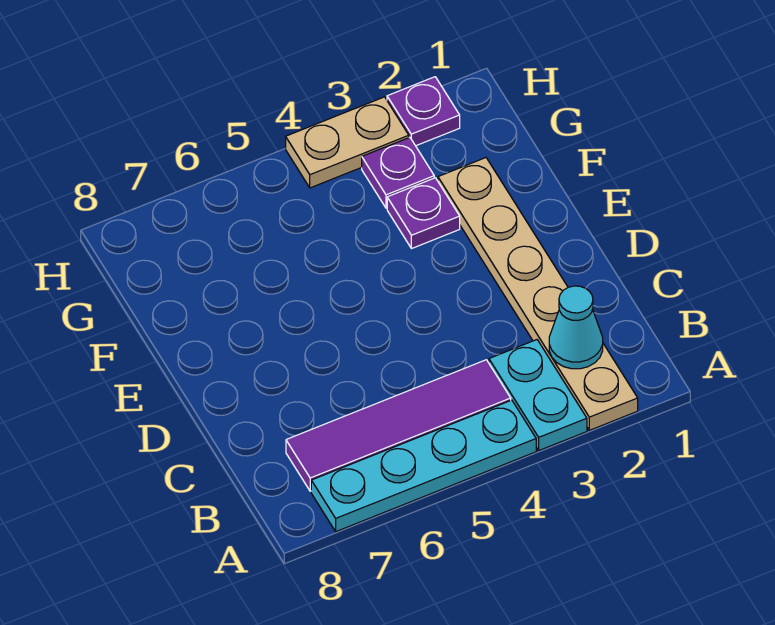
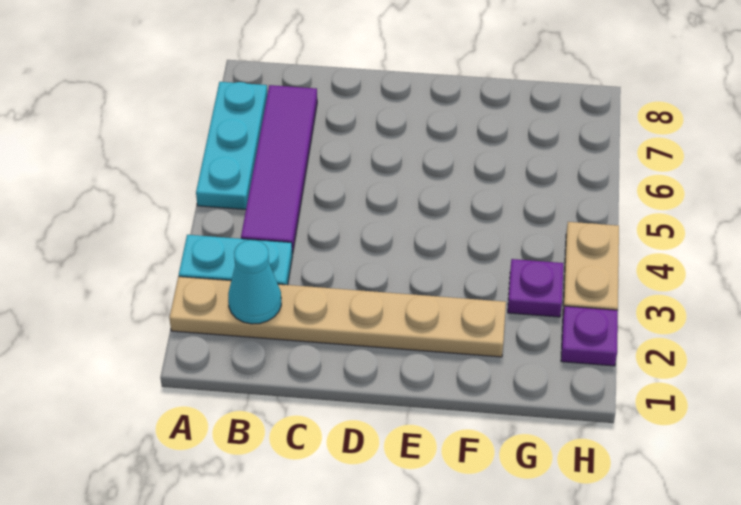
cyan plate A4:A7 level 1 -> cyan plate A5:A7 level 1
purple plate F3 level 1 -> none

